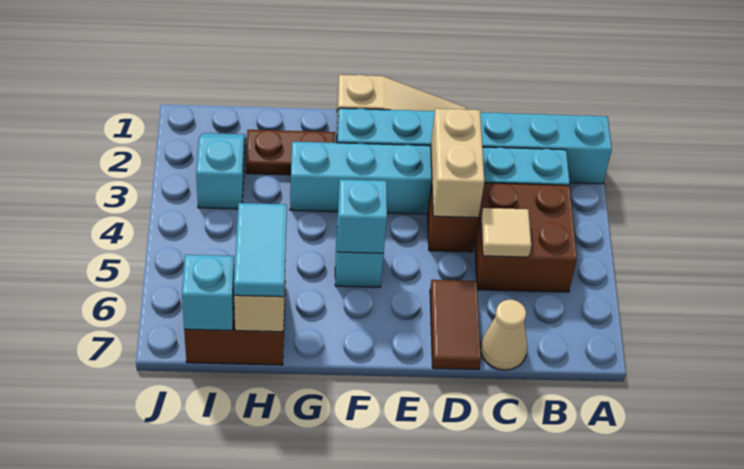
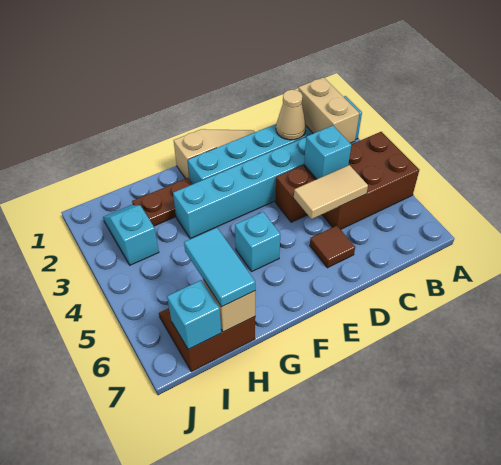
brown brick B4:C5 level 1 -> brown brick A4:C5 level 1
tan tile C5 level 2 -> tan tile C5:D5 level 2
tan cone C7 level 1 -> tan cone C2 level 2
tan brick D3:D4 level 2 -> tan brick B2:B3 level 2
brown tile D6:D7 level 1 -> brown tile D6 level 1
cyan brick F5 level 2 -> cyan brick C4 level 2

